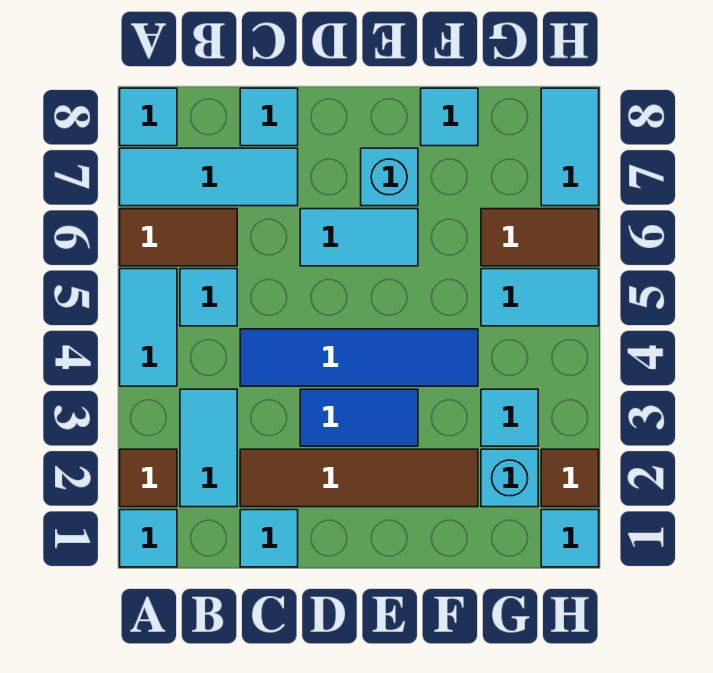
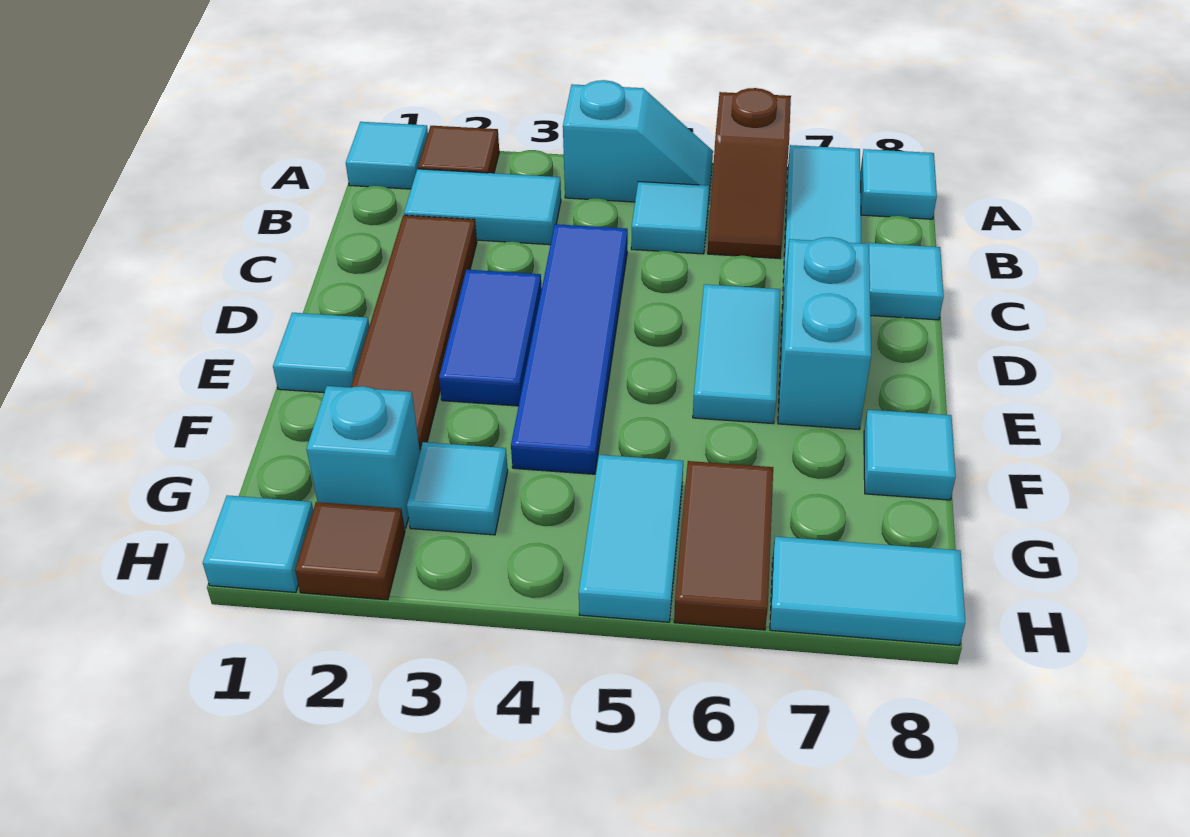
cyan tile A4:A5 level 1 -> cyan slope A4:A5 level 1 top 4
brown tile A6:B6 level 1 -> brown slope A6:B6 level 1 top A
cyan tile C1 level 1 -> cyan tile E1 level 1
cyan brick E7 level 1 -> cyan brick D7:E7 level 1

